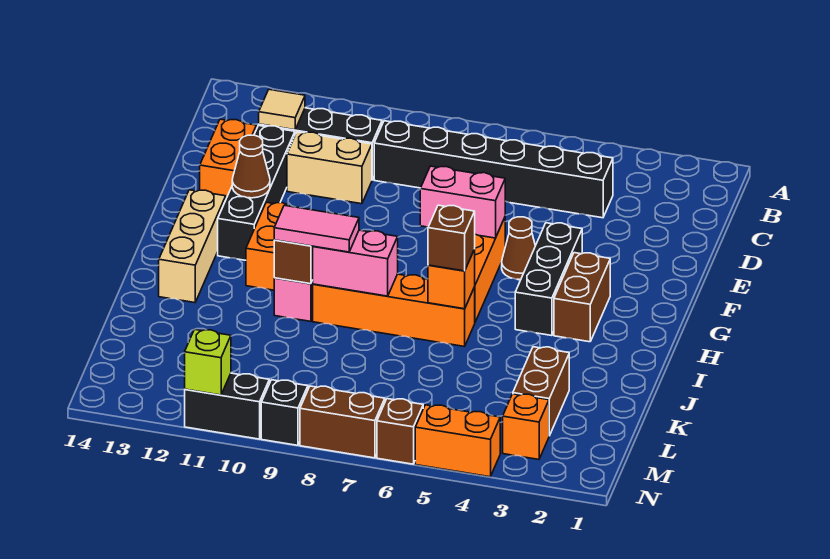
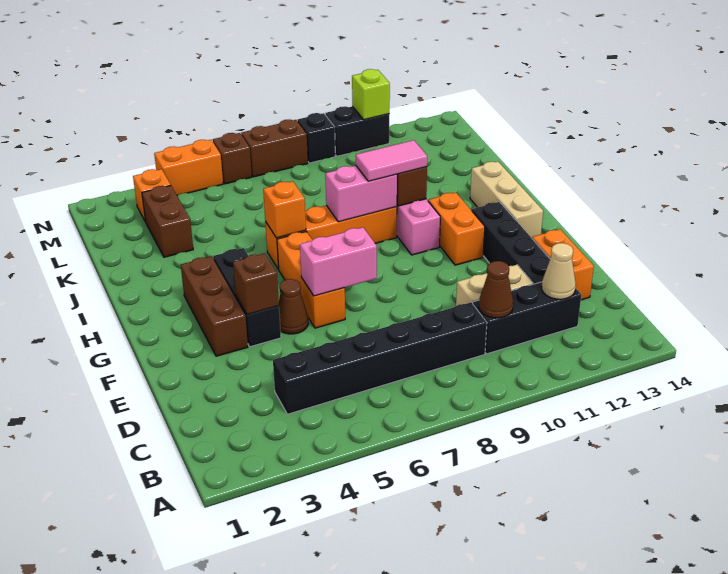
tan tile C12 level 2 -> tan cone C12 level 2
brown cone F12 level 2 -> brown cone C10 level 2
brown brick G3:H3 level 1 -> brown brick F3:H3 level 1
brown brick I6 level 3 -> brown brick F4 level 2

